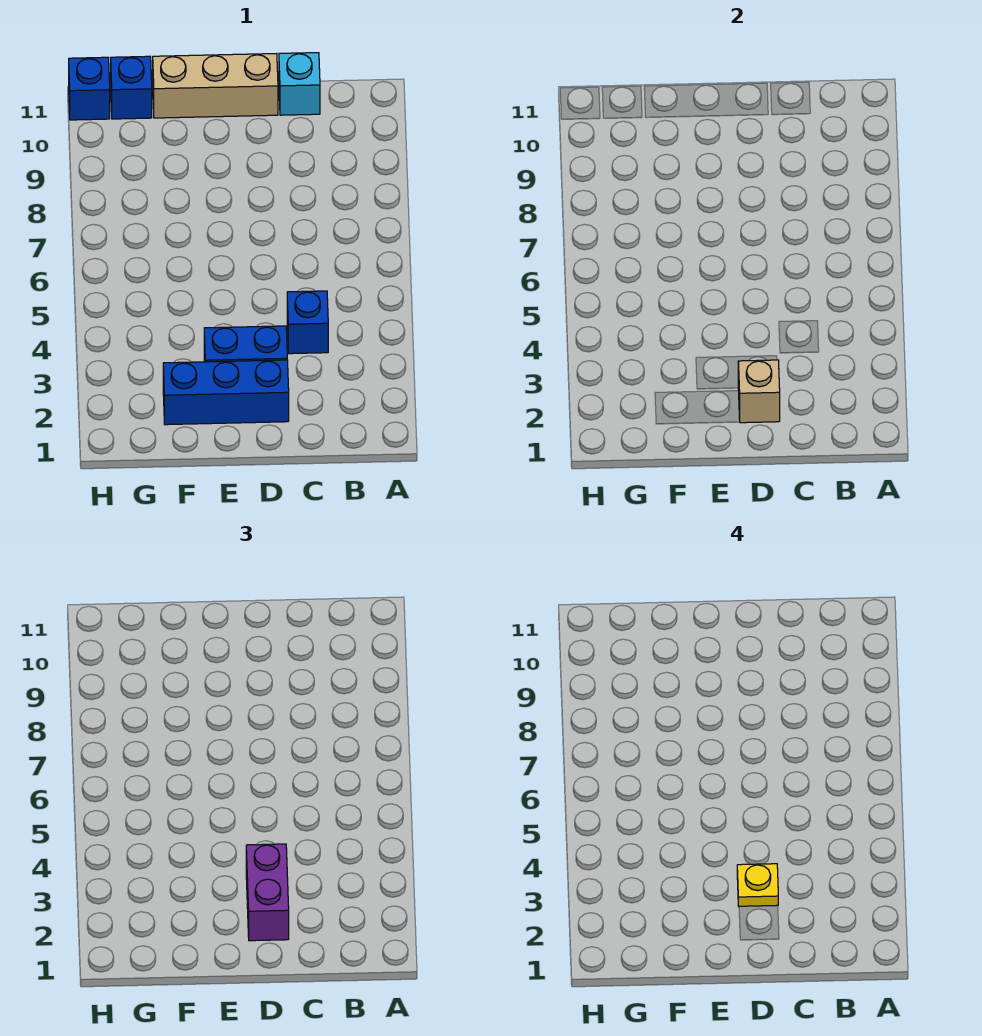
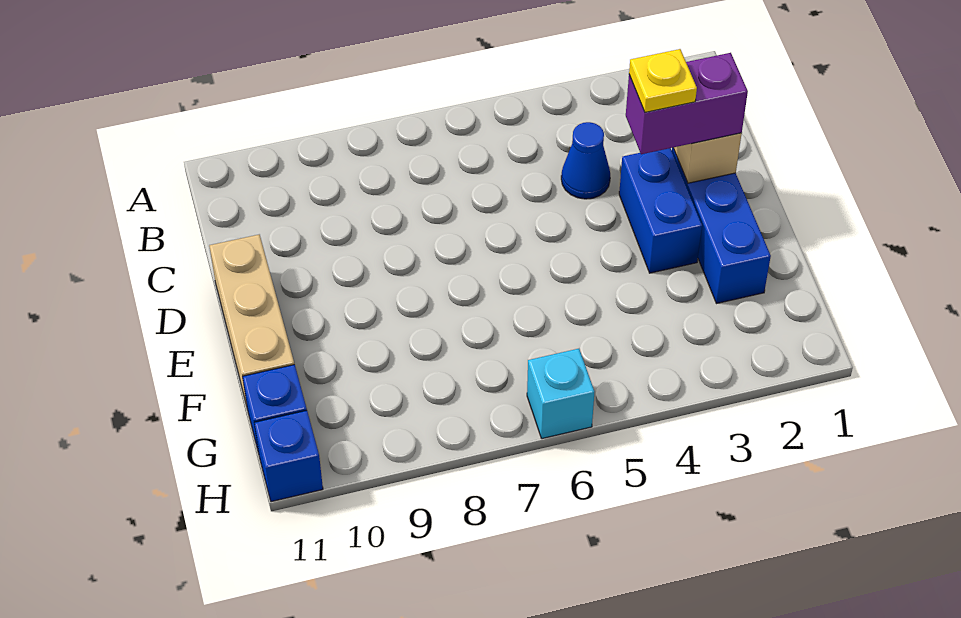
blue brick C4 level 1 -> blue cone C4 level 1
cyan brick C11 level 1 -> cyan brick H6 level 1

